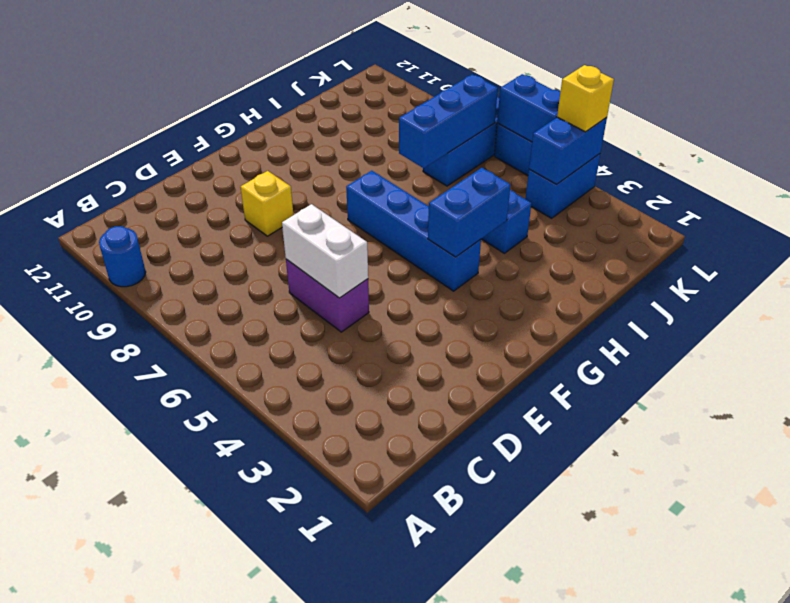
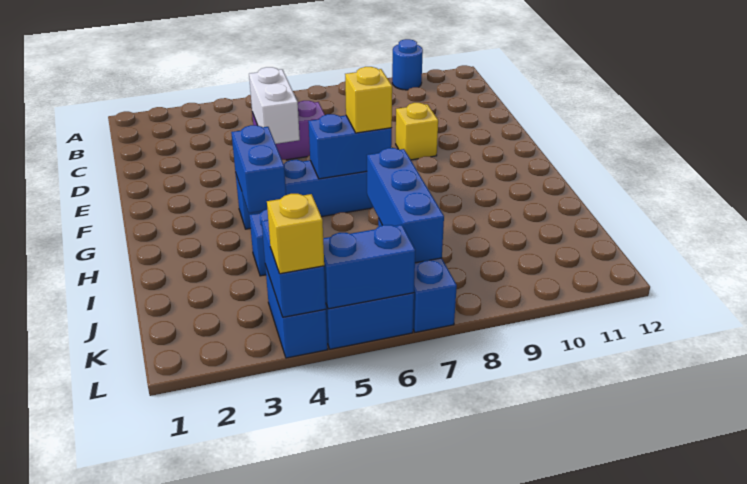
white brick D5:D6 level 2 -> white brick D5:E5 level 2
none -> blue brick G6:G7 level 2
none -> yellow brick G7 level 3

